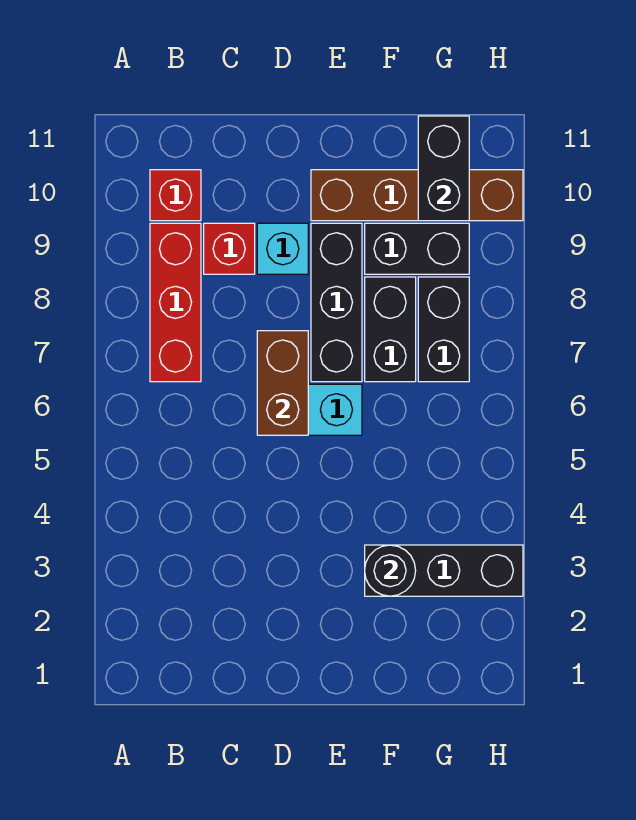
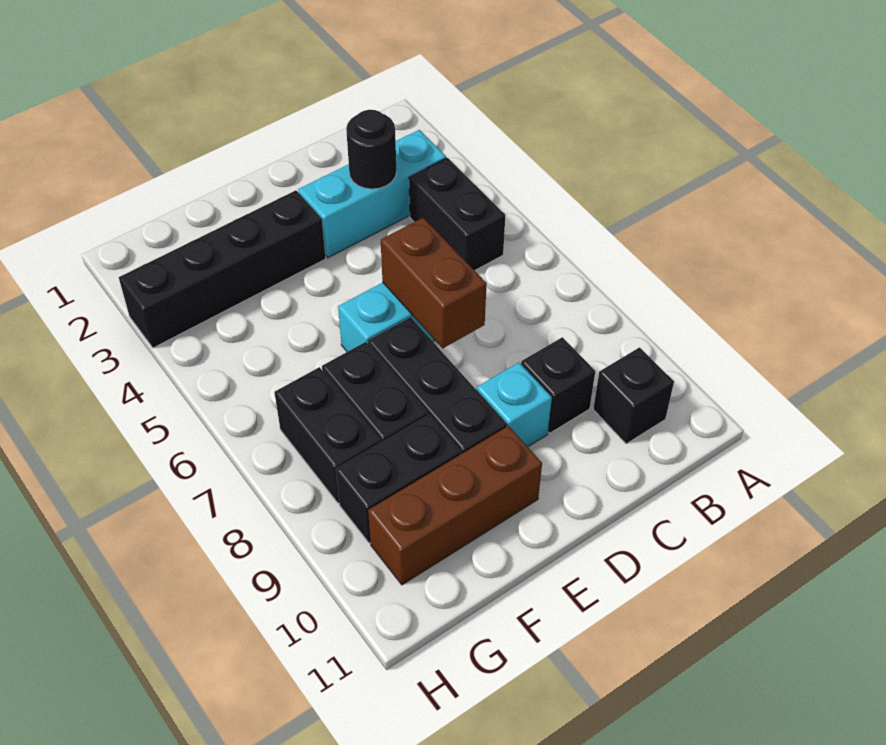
none -> cyan brick B3:D3 level 1
red brick B7:B9 level 1 -> none
red brick B10 level 1 -> black brick B10 level 1
red brick C9 level 1 -> black brick C9 level 1
brown brick E10:H10 level 1 -> brown brick E10:G10 level 1
black brick F3:H3 level 1 -> black brick E3:H3 level 1
black round brick F3 level 2 -> black round brick C3 level 2
black brick G10:G11 level 2 -> black brick B4:B5 level 1

